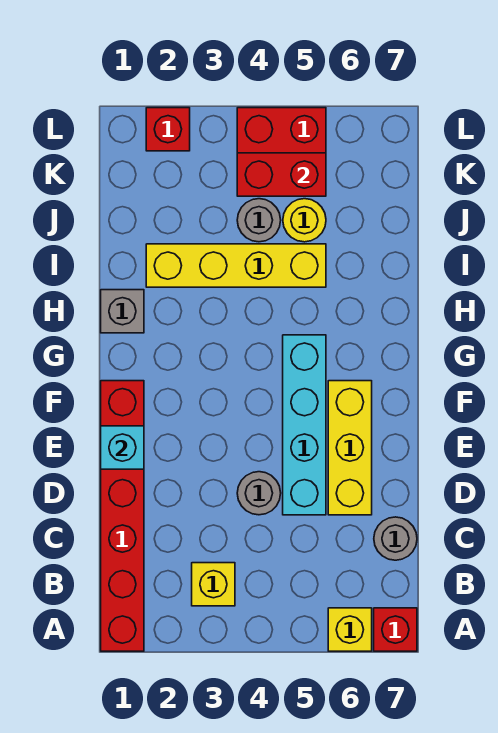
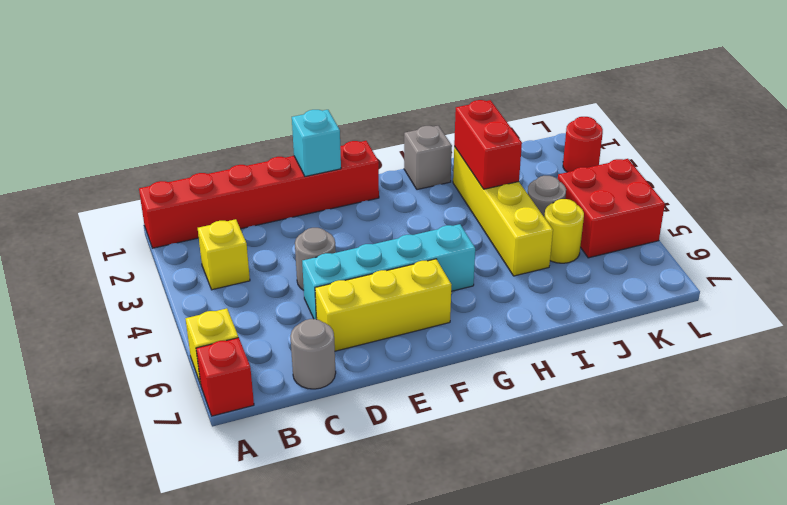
red brick K4:K5 level 2 -> red brick I2:I3 level 2
red brick L2 level 1 -> red round brick L2 level 1

